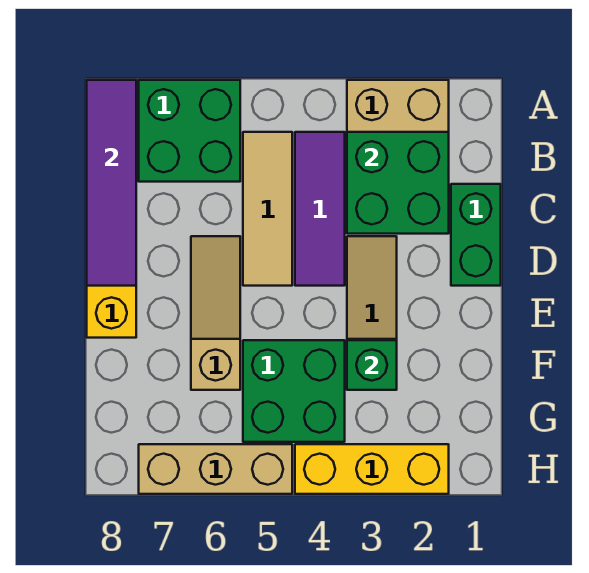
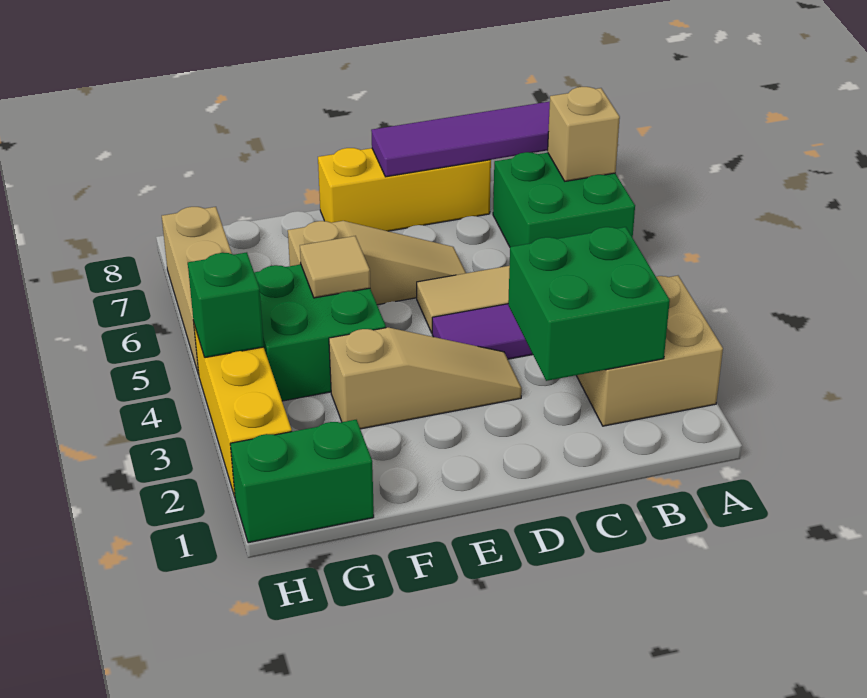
none -> tan brick A7 level 2
green brick C1:D1 level 1 -> green brick G1:H1 level 1
green brick F3 level 2 -> green brick H4 level 2
none -> tan tile F5 level 2

